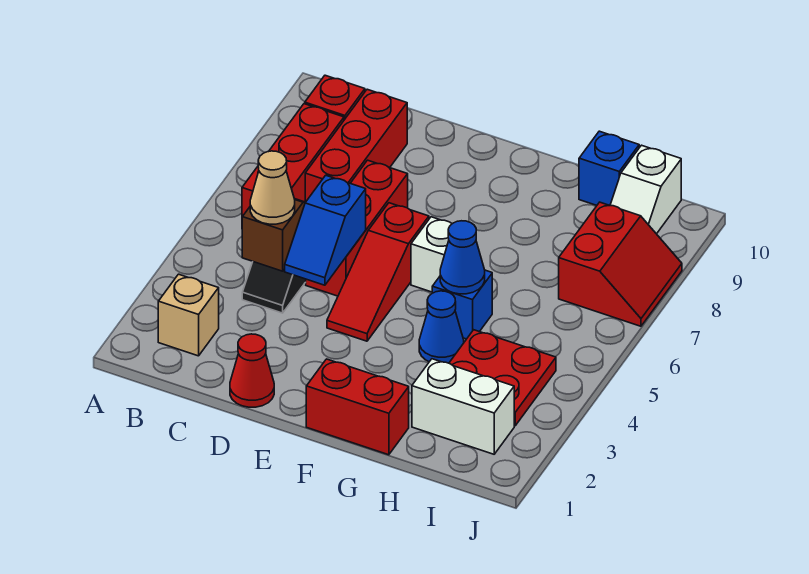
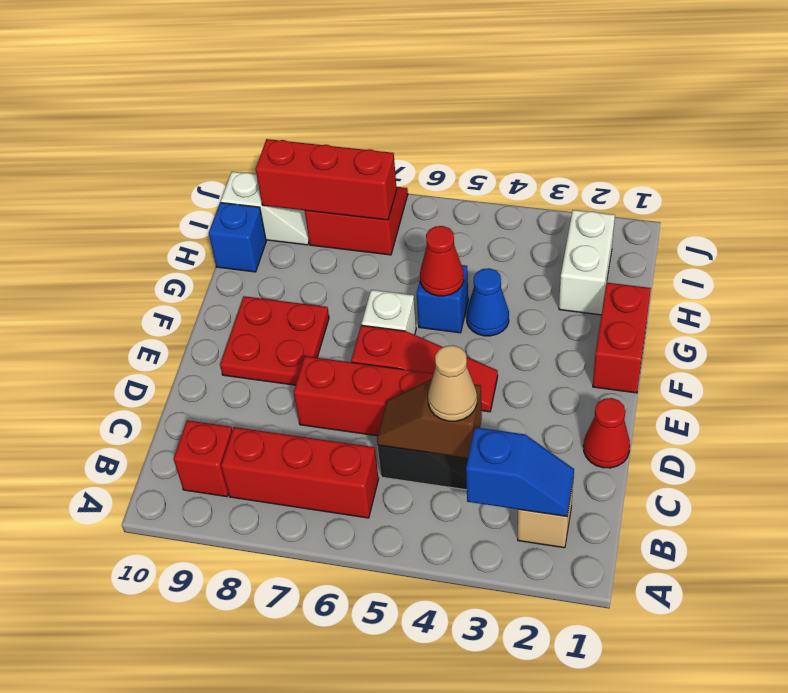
red brick C7:C9 level 1 -> red brick I7:I9 level 2
blue slope D4:D5 level 2 top 5 -> blue slope B2:B3 level 2 top 3
blue cone G5 level 2 -> red cone G5 level 2
red plate H3:I4 level 1 -> red plate E8:F9 level 1

